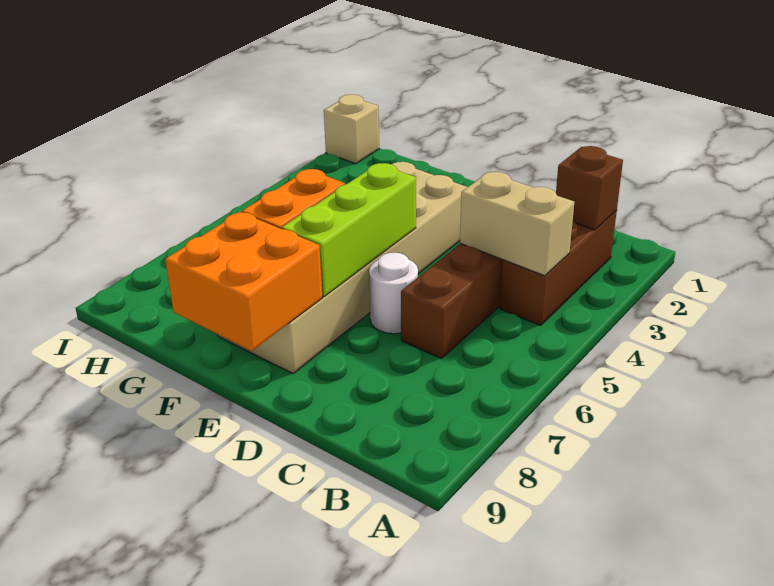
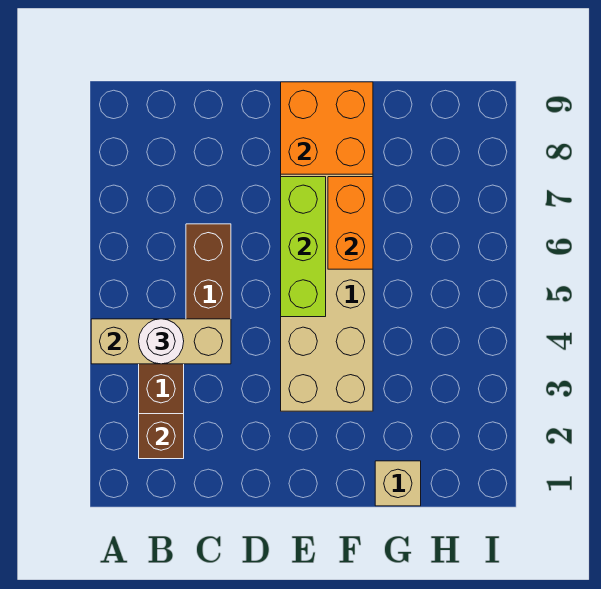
tan brick B4:C4 level 2 -> tan brick A4:C4 level 2
white round brick D6 level 1 -> white round brick B4 level 3
tan brick I1 level 1 -> tan brick G1 level 1

